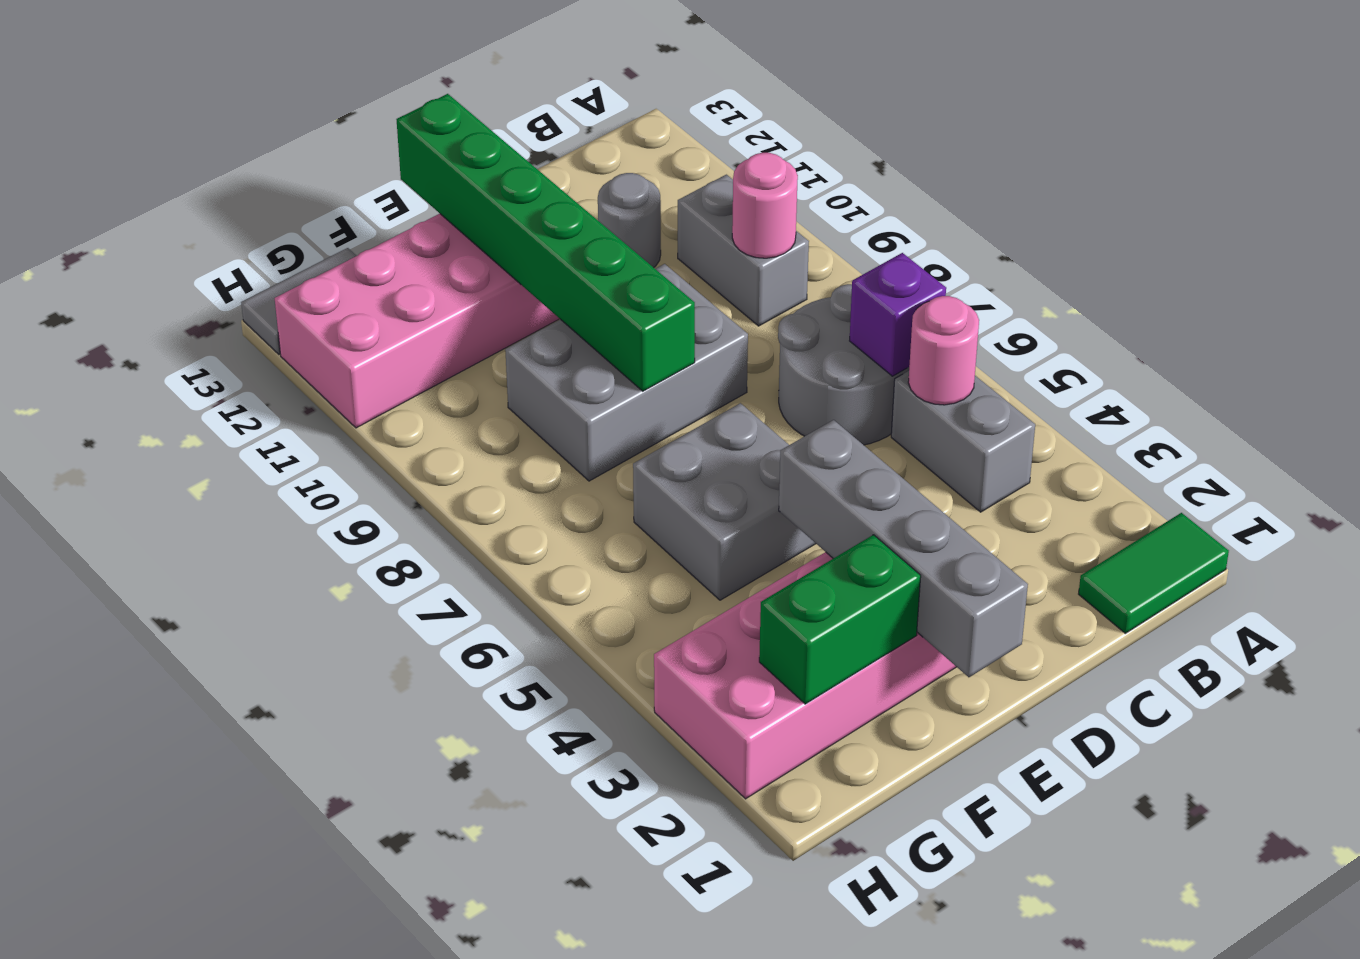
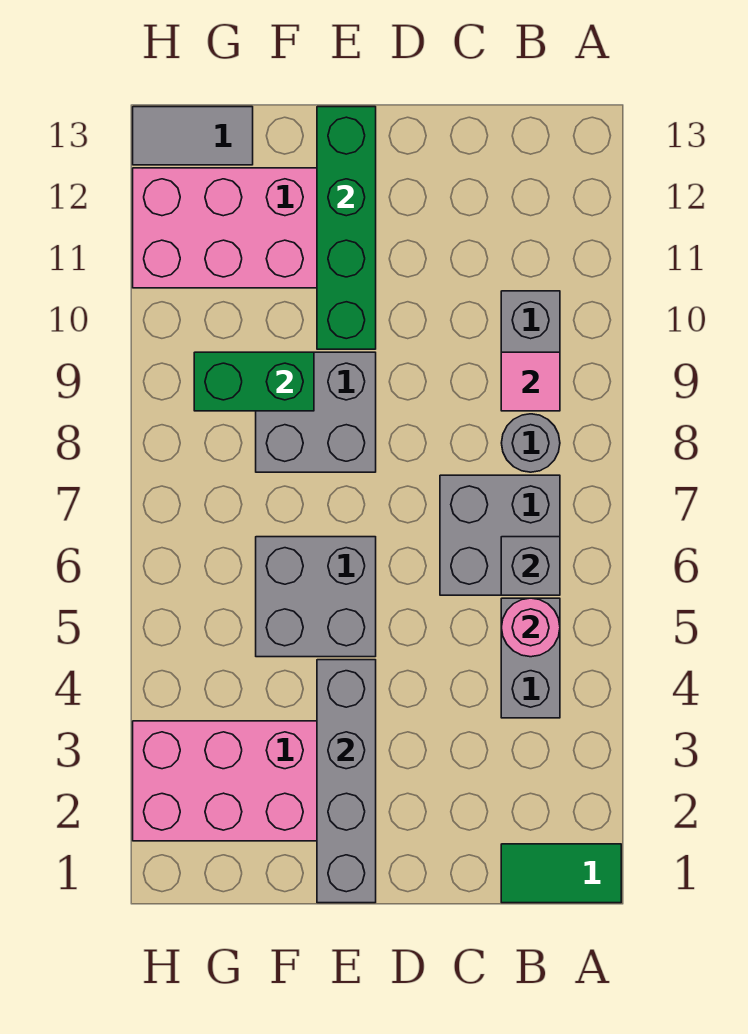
grey round brick B6:C7 level 1 -> grey brick B6:C7 level 1
purple brick B6 level 2 -> grey brick B6 level 2
pink round brick B9 level 2 -> pink tile B9 level 2
grey round brick C11 level 1 -> grey round brick B8 level 1
grey brick D8:F9 level 1 -> grey brick E8:F9 level 1
green brick E8:E13 level 2 -> green brick E10:E13 level 2
green brick F2:G2 level 2 -> green brick F9:G9 level 2

